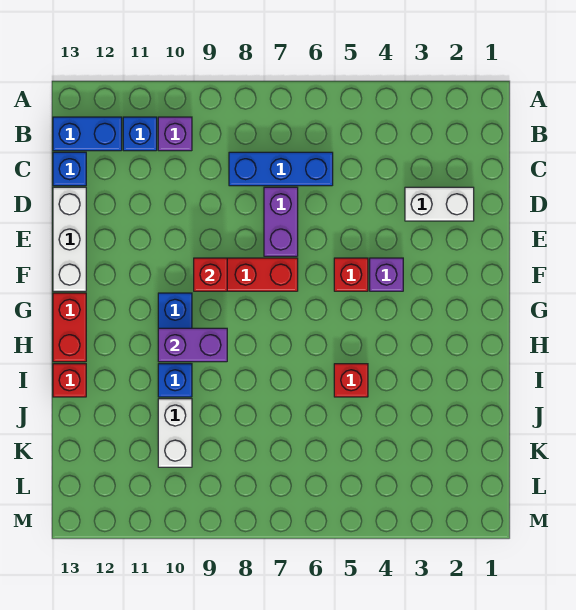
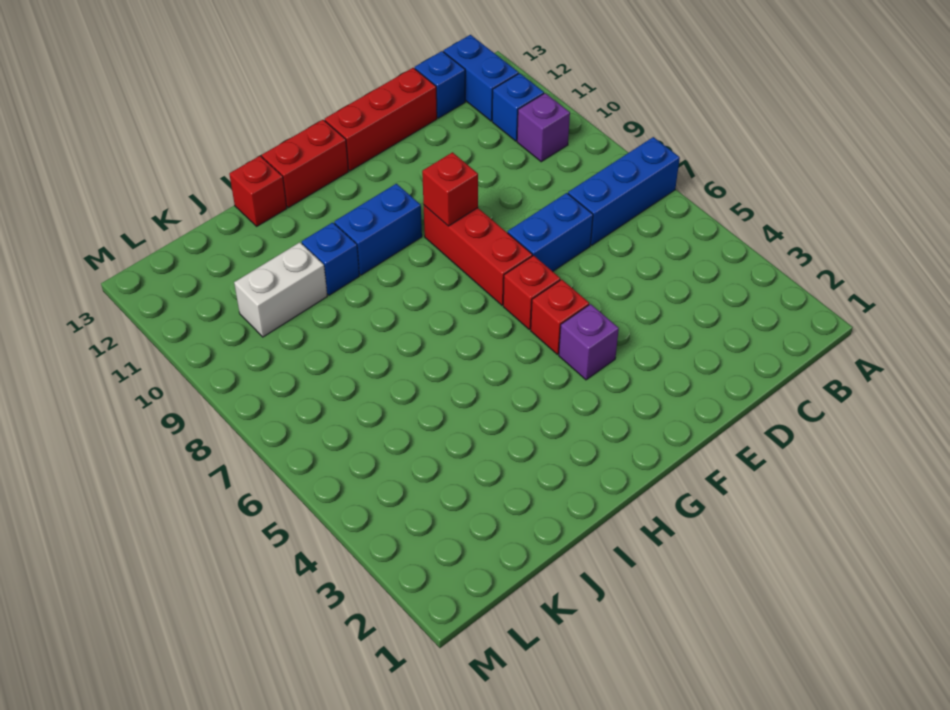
blue brick C6:C8 level 1 -> blue brick A7:C7 level 1
white brick D2:D3 level 1 -> none
purple brick D7:E7 level 1 -> blue brick D7:E7 level 1
white brick D13:F13 level 1 -> red brick D13:F13 level 1
purple brick H9:H10 level 2 -> none
red brick I5 level 1 -> red brick F6 level 1

